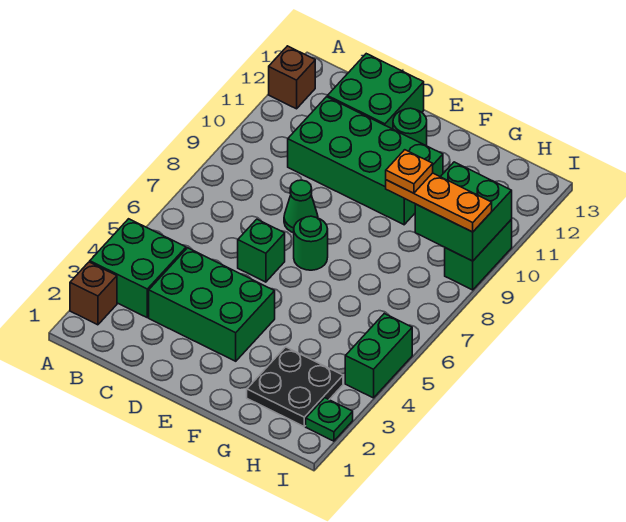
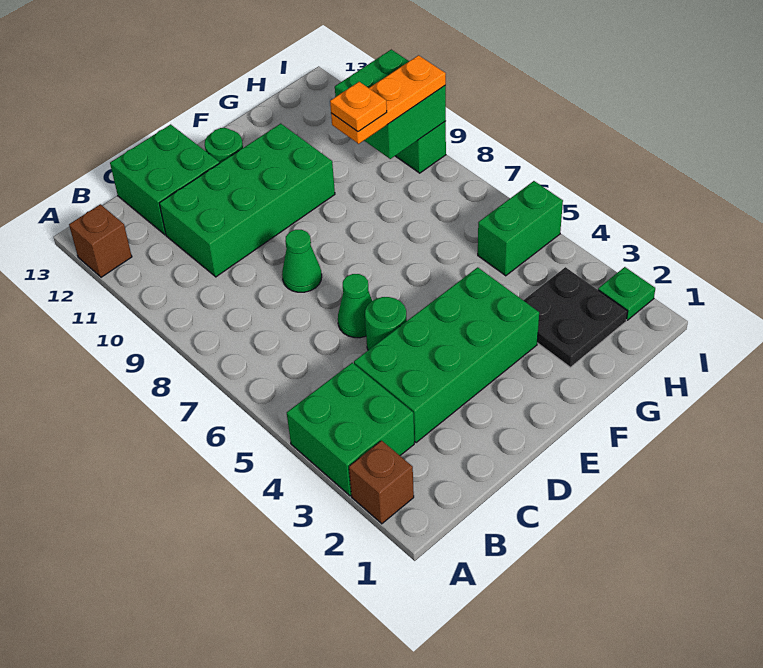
green brick C3:E4 level 1 -> green brick C3:F4 level 1
green brick D6 level 1 -> green cone D6 level 1
green round brick E7 level 1 -> green round brick D5 level 1
green brick I4:I5 level 1 -> green brick H5:I5 level 1

